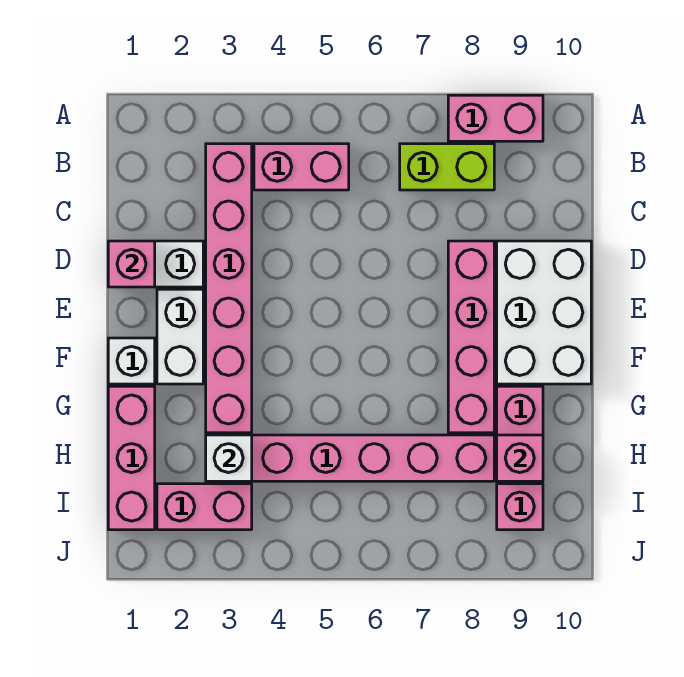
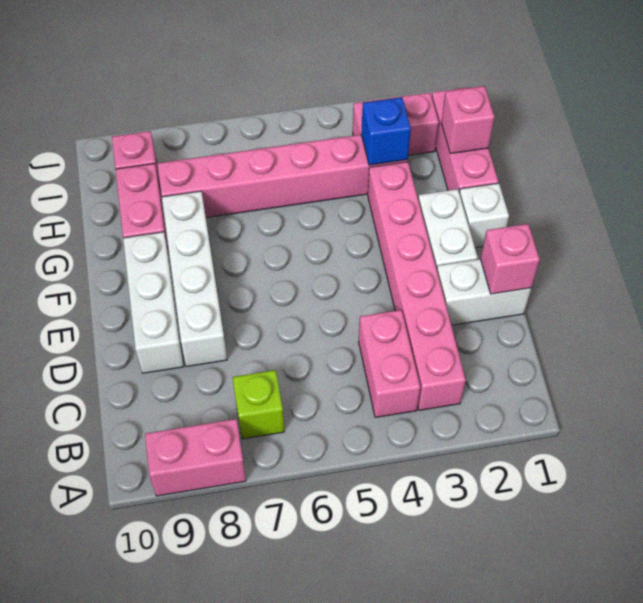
pink brick B4:B5 level 1 -> pink brick B4:C4 level 1
lime brick B7:B8 level 1 -> lime brick B7 level 1
pink brick D8:G8 level 1 -> white brick D8:G8 level 1
white brick D9:F10 level 1 -> white brick D9:F9 level 1
white brick H3 level 2 -> blue brick H3 level 2
pink brick H9 level 2 -> pink brick H1 level 2

